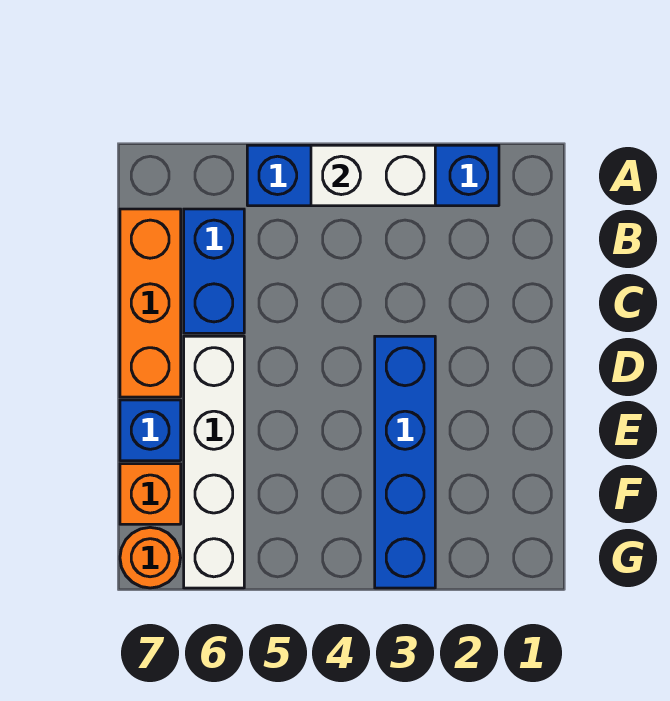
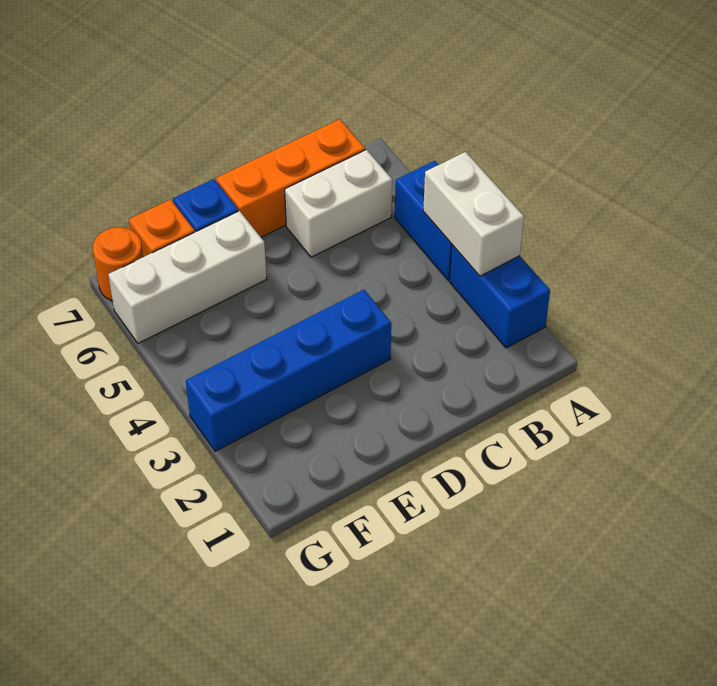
blue brick B6:C6 level 1 -> white brick B6:C6 level 1
white brick D6:G6 level 1 -> white brick E6:G6 level 1

